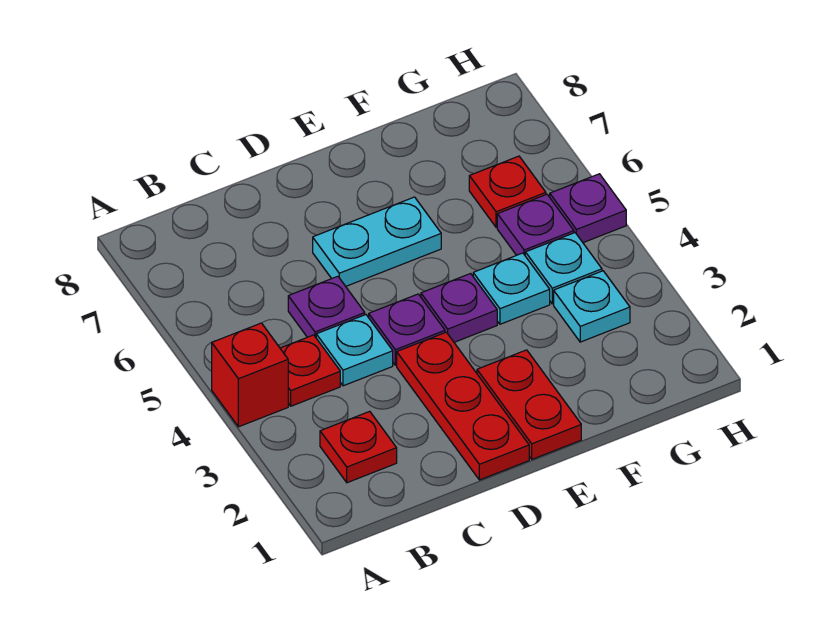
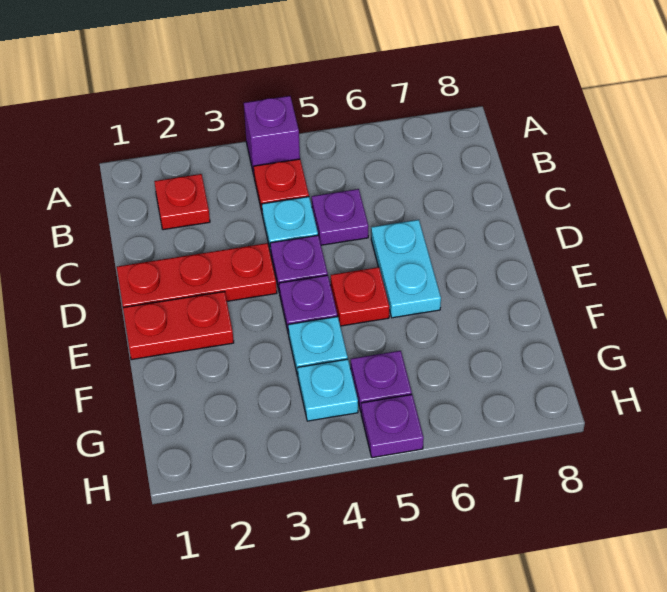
red brick A4 level 1 -> purple brick A4 level 1
cyan plate G3 level 1 -> none
red plate G6 level 1 -> red plate E5 level 1

